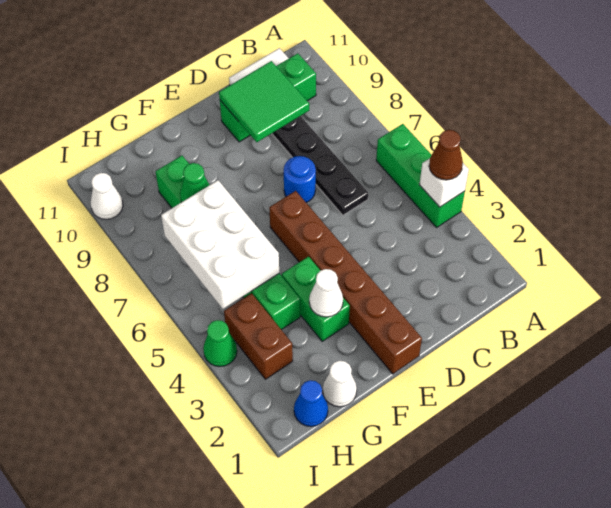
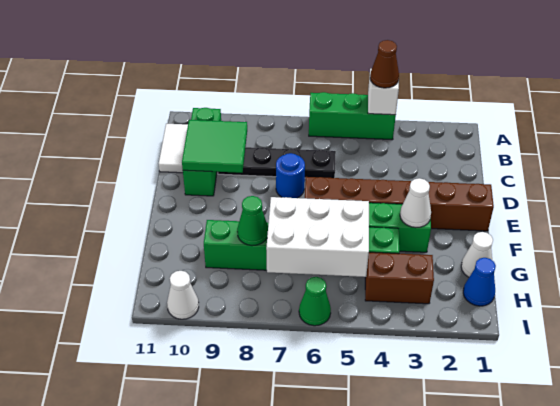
green cone I4 level 1 -> green cone I6 level 1

